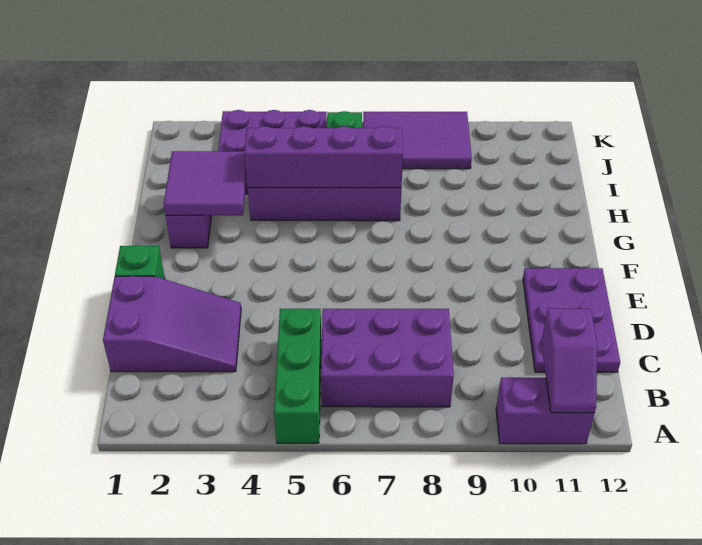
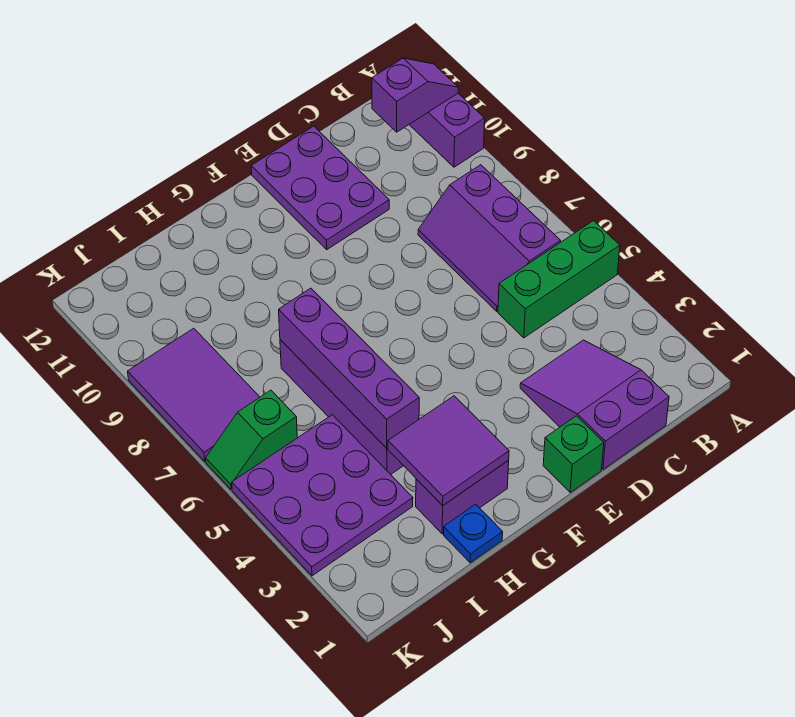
purple brick B6:C8 level 1 -> purple slope B6:C8 level 1 top B
purple plate C11:E12 level 1 -> purple plate D10:E12 level 1
none -> blue plate H1 level 1

